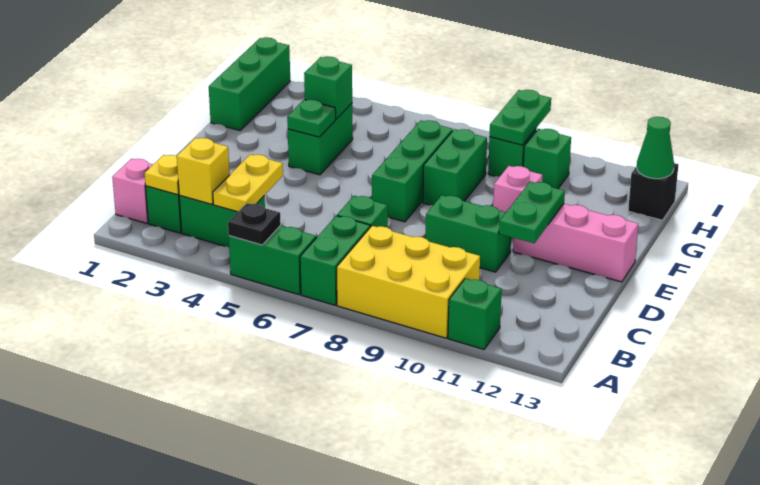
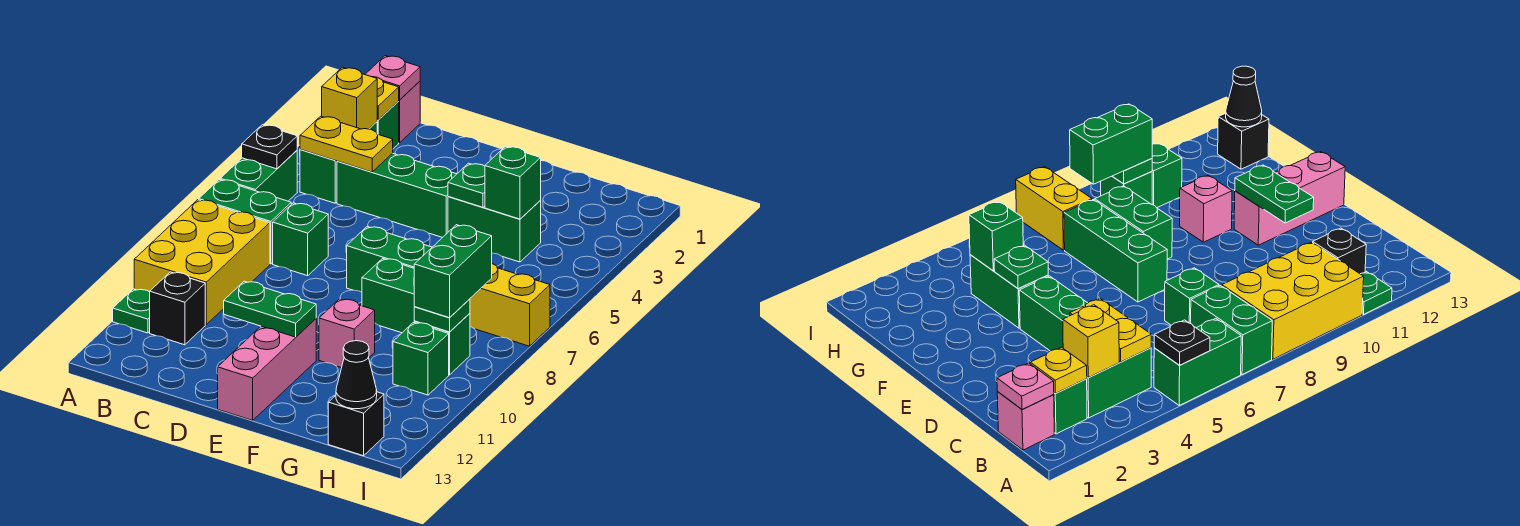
green brick A11 level 1 -> green plate A11 level 1
none -> pink plate B1 level 2
none -> black brick B11 level 1
green brick D9:D10 level 1 -> green brick H8:H9 level 3
green brick G1:I1 level 1 -> green brick C4:E4 level 1
none -> yellow brick H7:I7 level 1
green plate H9:I9 level 2 -> green plate H9 level 2
green cone H13 level 2 -> black cone H13 level 2

